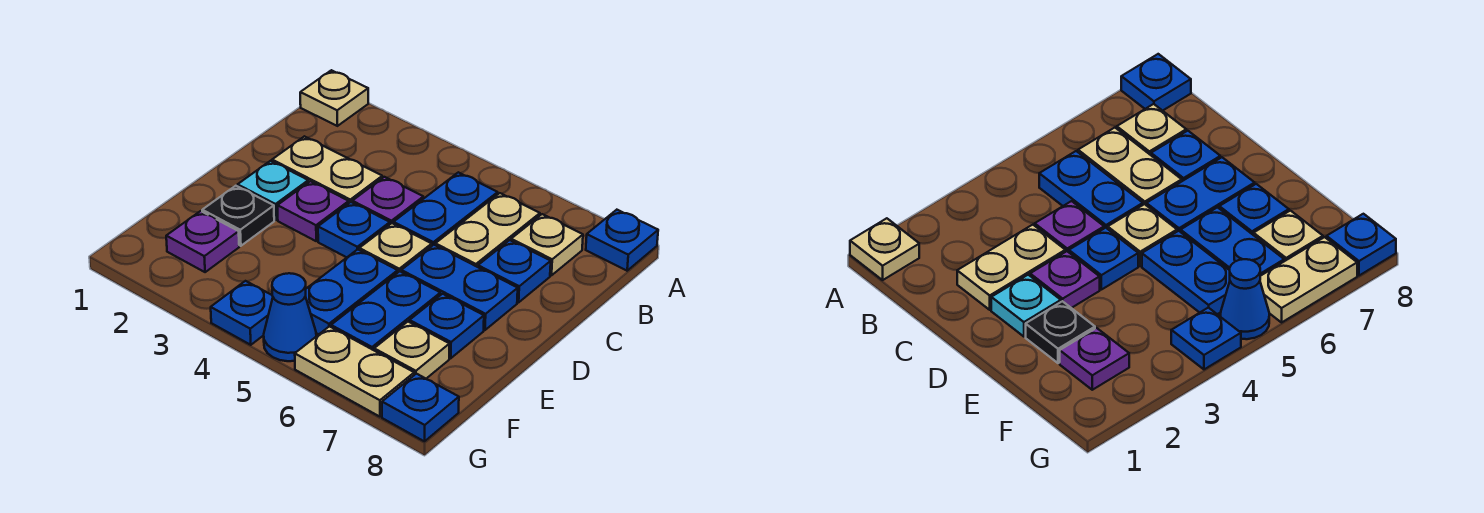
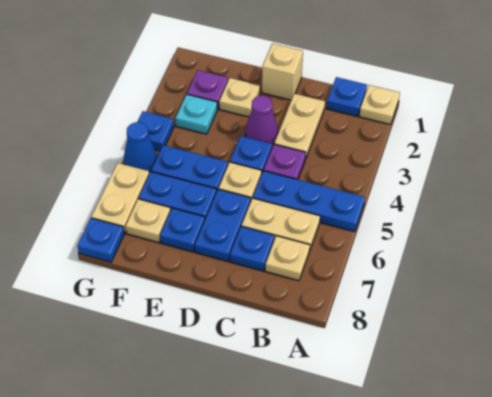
blue plate A8 level 1 -> blue plate B1 level 1
blue plate B5:C5 level 1 -> blue plate A5:C5 level 1
none -> tan brick D1 level 1
cyan plate D2 level 1 -> cyan plate F3 level 1
purple plate D3 level 1 -> purple cone D3 level 1
black plate E2 level 1 -> tan plate E2 level 1

